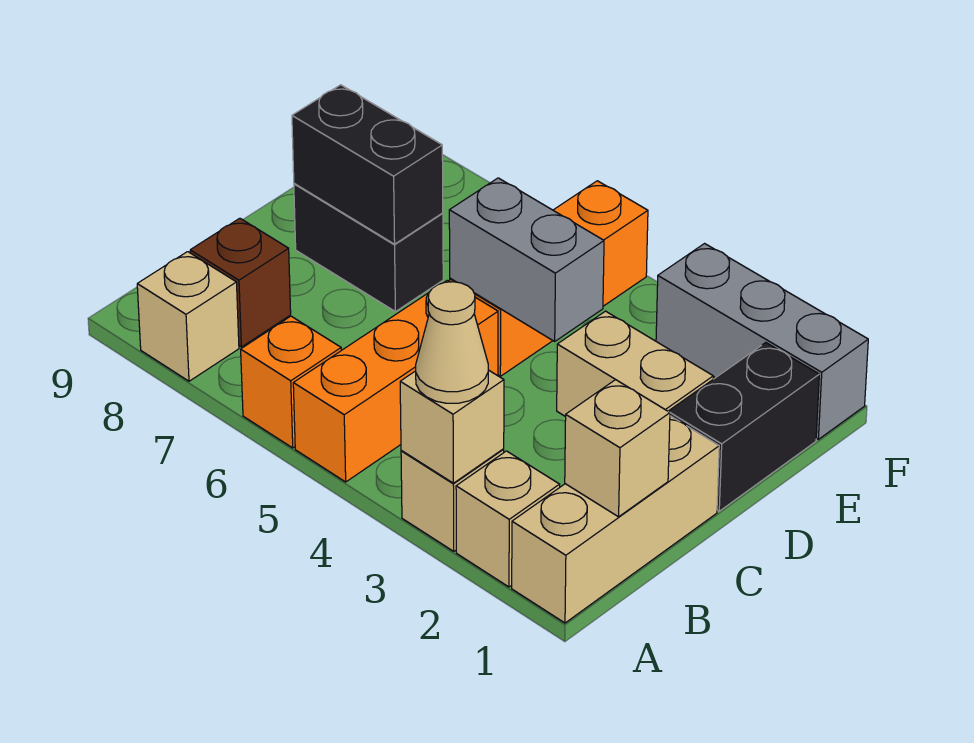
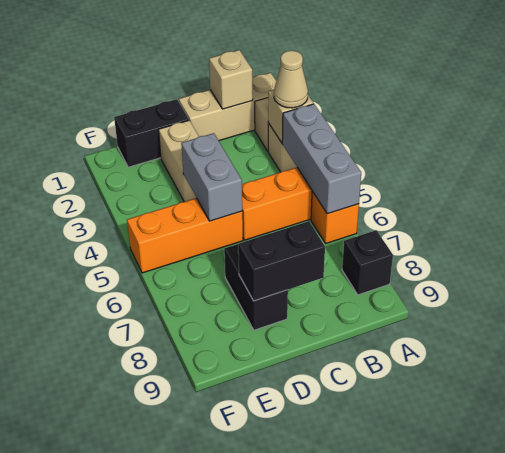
tan brick A8 level 1 -> black brick A8 level 1
brown brick B8 level 1 -> none
black brick D7:D8 level 2 -> black brick C8:D8 level 2
grey brick F1:F3 level 1 -> grey brick A4:A6 level 2

